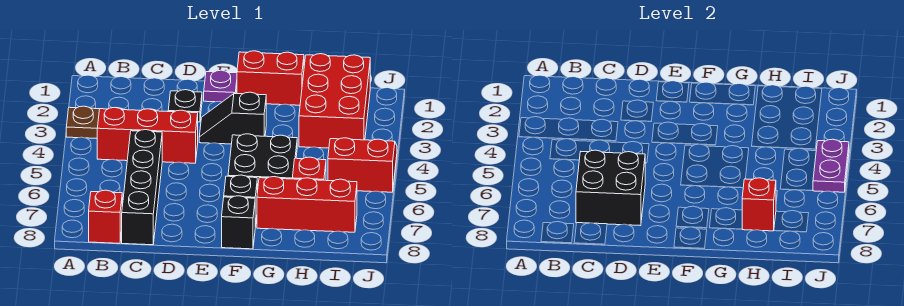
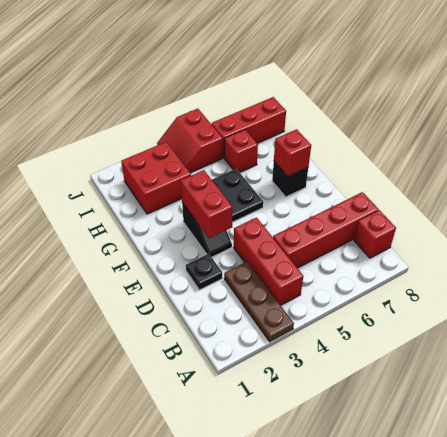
black brick C5:C8 level 1 -> red brick C5:C8 level 1
black brick C6:D7 level 2 -> none
purple plate E1 level 1 -> none
red brick F1:G1 level 1 -> red brick E3:F3 level 2
black brick F8 level 1 -> none
red brick G7:I7 level 1 -> red brick I6:I8 level 1
red brick H1:I3 level 1 -> red brick H2:I3 level 1
red brick H7 level 2 -> red brick F7 level 2
purple plate J4:J5 level 2 -> none

